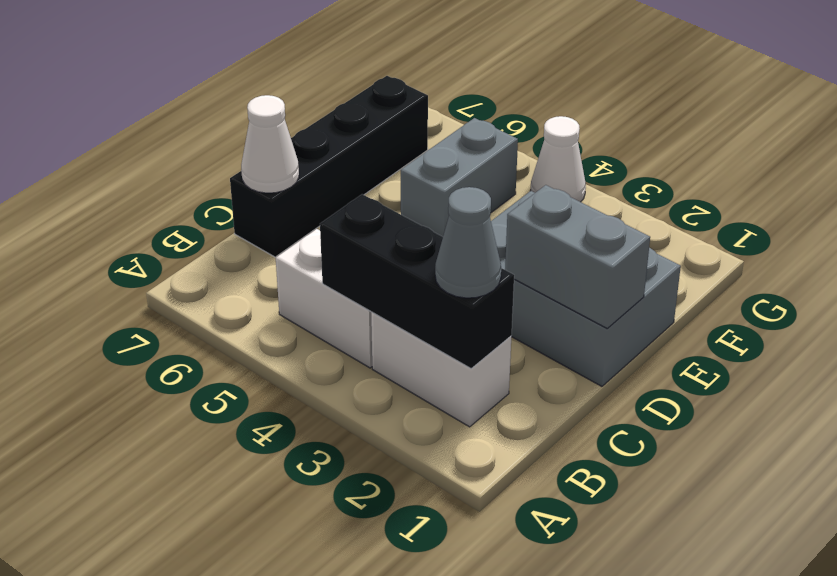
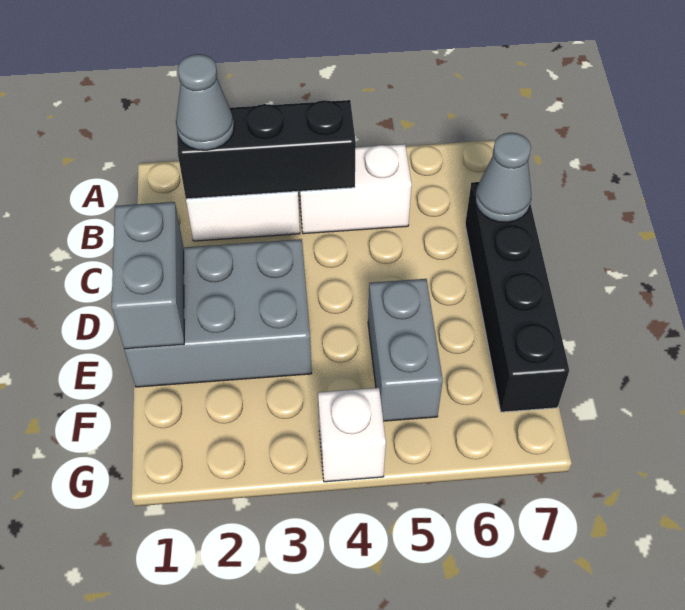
white cone C7 level 2 -> grey cone C7 level 2
grey brick D1:D2 level 2 -> grey brick D1:E1 level 2
white cone G4 level 1 -> white brick G4 level 1

